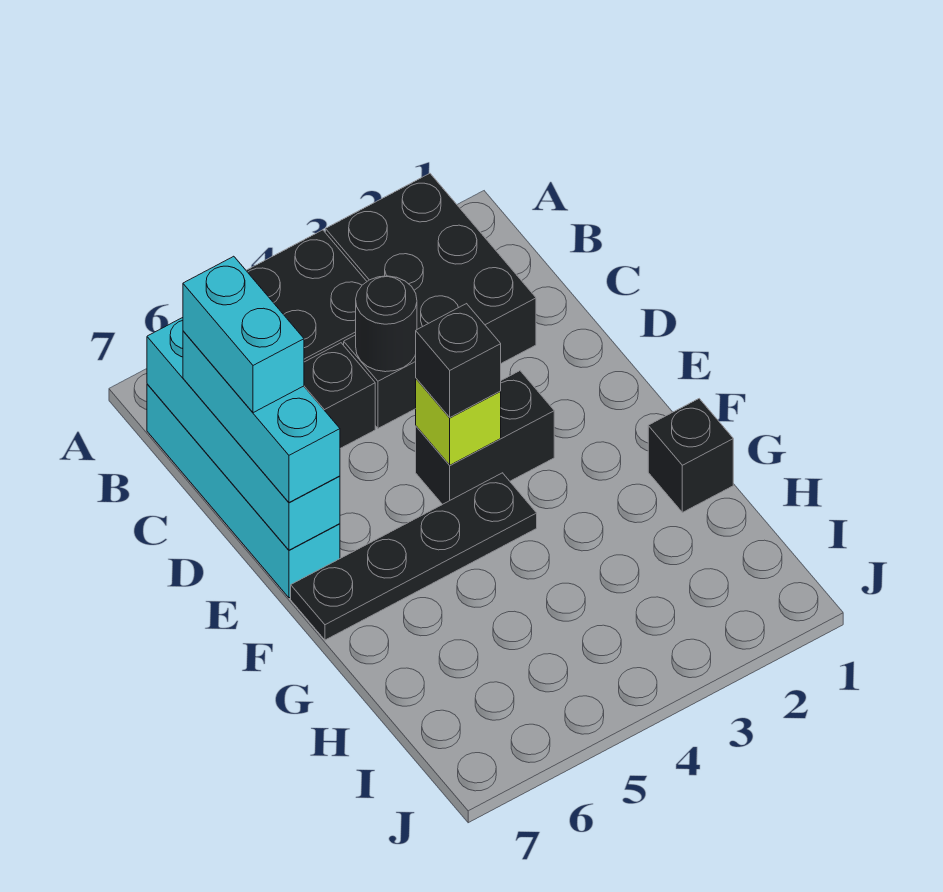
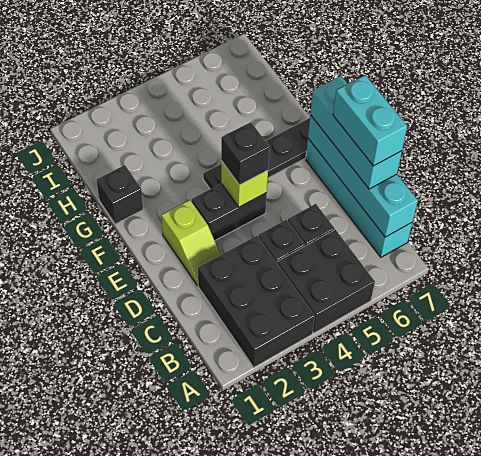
black round brick C4 level 2 -> none
none -> lime slope D2:E2 level 1 top E

